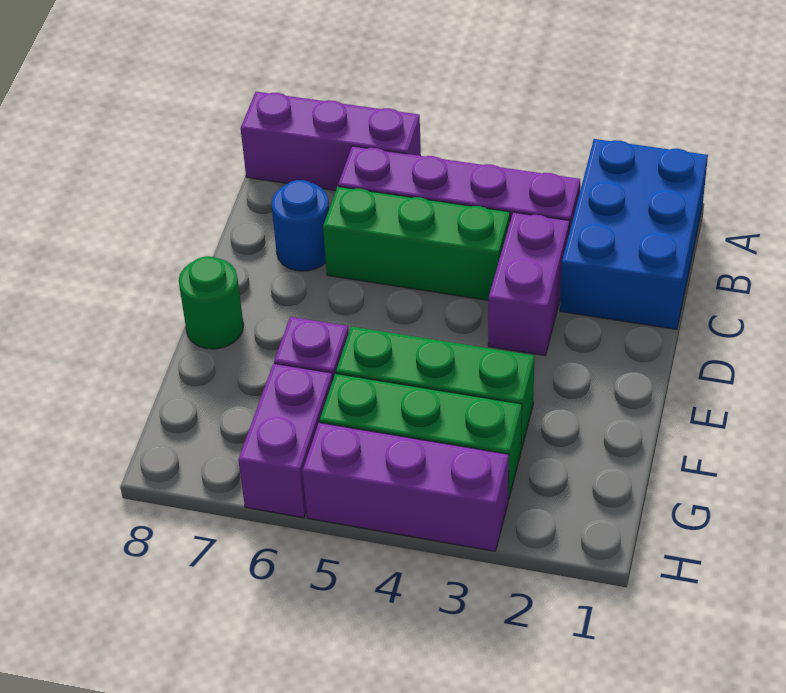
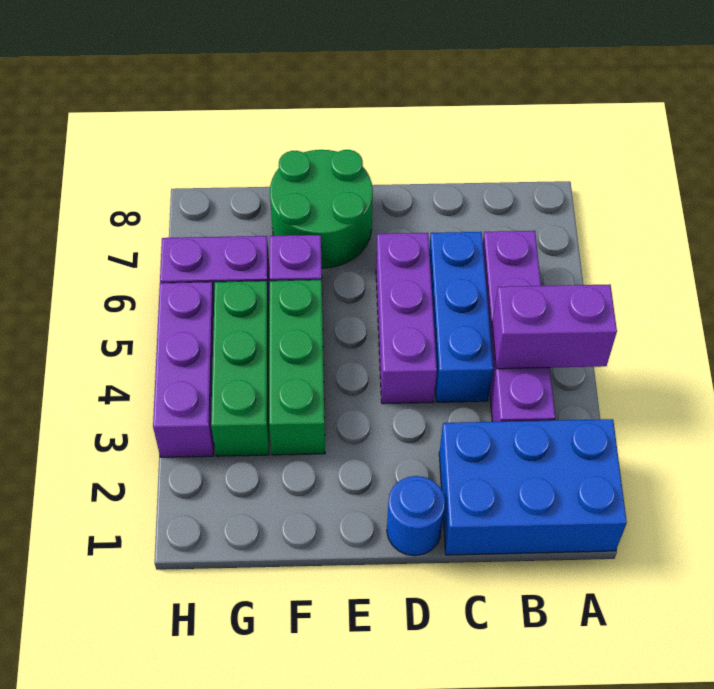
purple brick A6:A8 level 1 -> purple brick D4:D6 level 1
purple brick C3:D3 level 1 -> purple brick A4:B4 level 2
green brick C4:C6 level 1 -> blue brick C4:C6 level 1
blue round brick C7 level 1 -> blue round brick D1 level 1
green round brick E8 level 1 -> green round brick E7:F8 level 1

